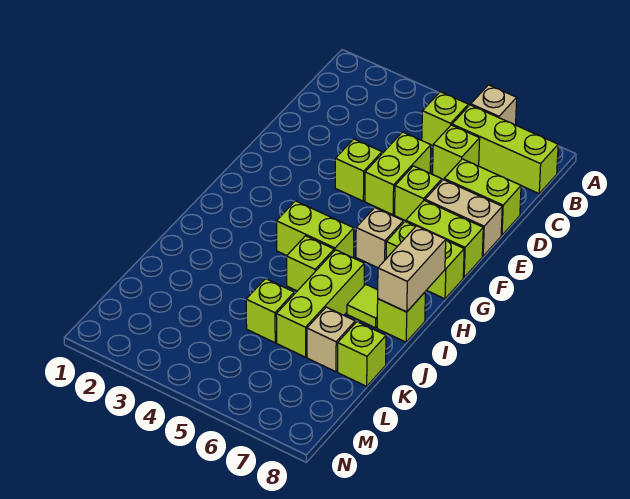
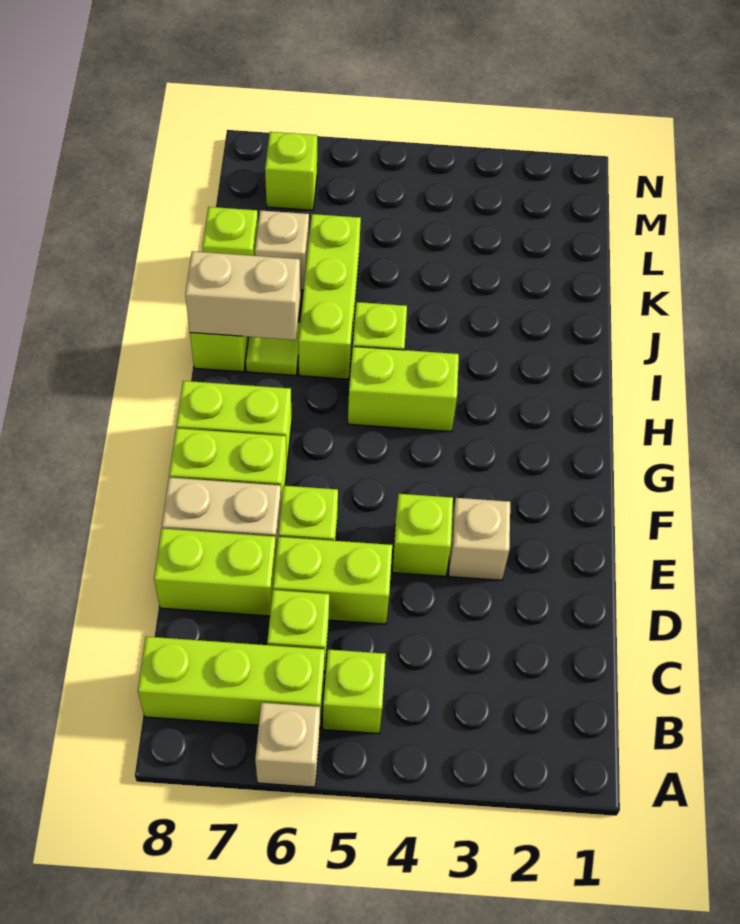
lime brick D5:E5 level 1 -> lime brick D5:D6 level 1
tan brick G6 level 1 -> tan brick E3 level 1
tan brick H8:I8 level 2 -> tan brick I7:I8 level 2
lime brick K5 level 1 -> lime brick M7 level 1

